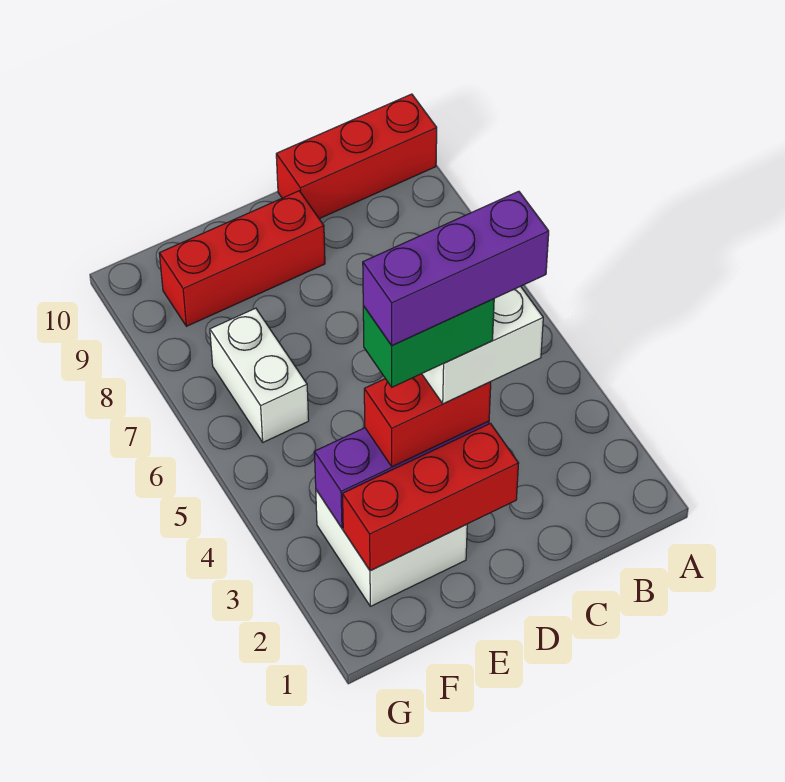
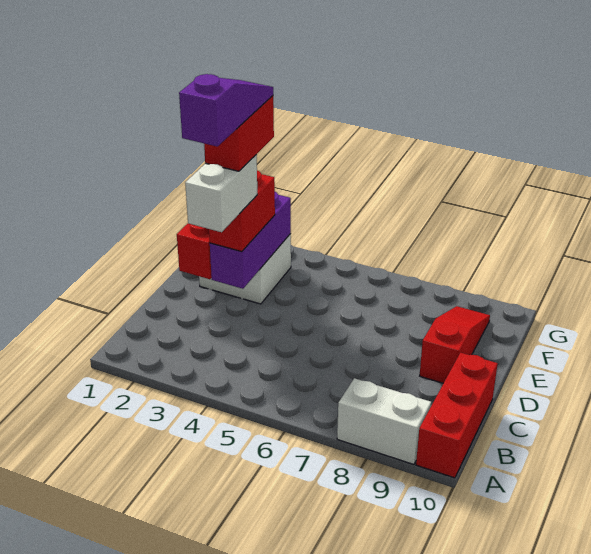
purple brick C3:E3 level 6 -> purple slope C3:E3 level 6 top C
green brick D3:E3 level 5 -> red brick D3:E3 level 5
red brick D9:F9 level 1 -> red slope D9:F9 level 1 top D
white brick F6:F7 level 1 -> white brick A8:A9 level 1

